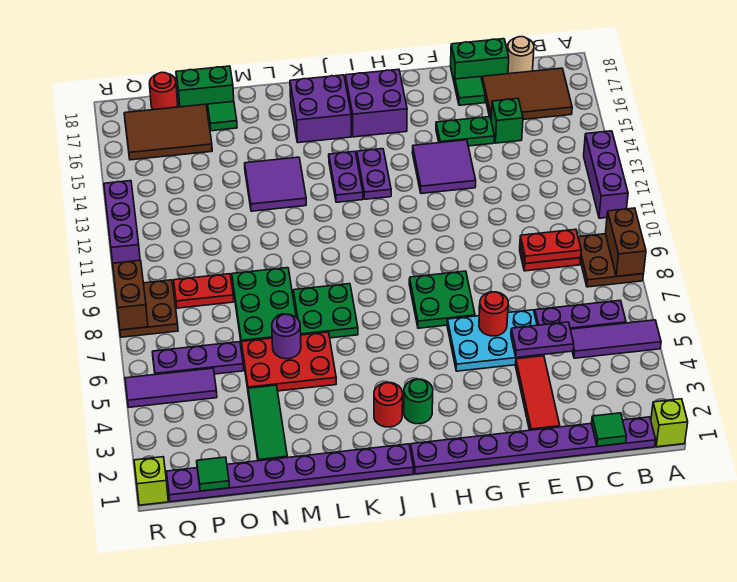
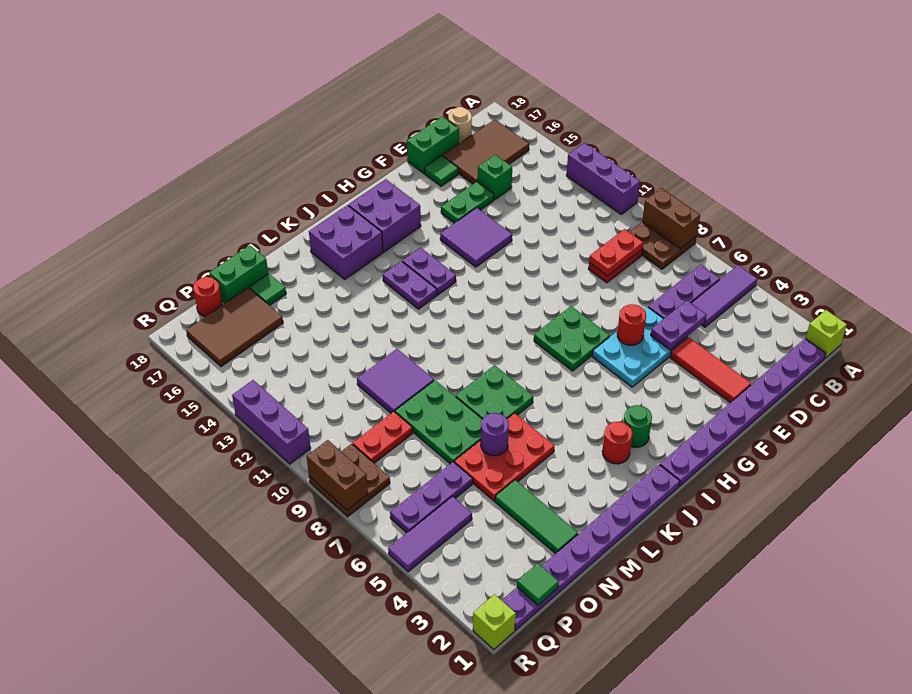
green tile C1 level 2 -> none
purple tile L13:M14 level 1 -> purple tile M10:N11 level 1

